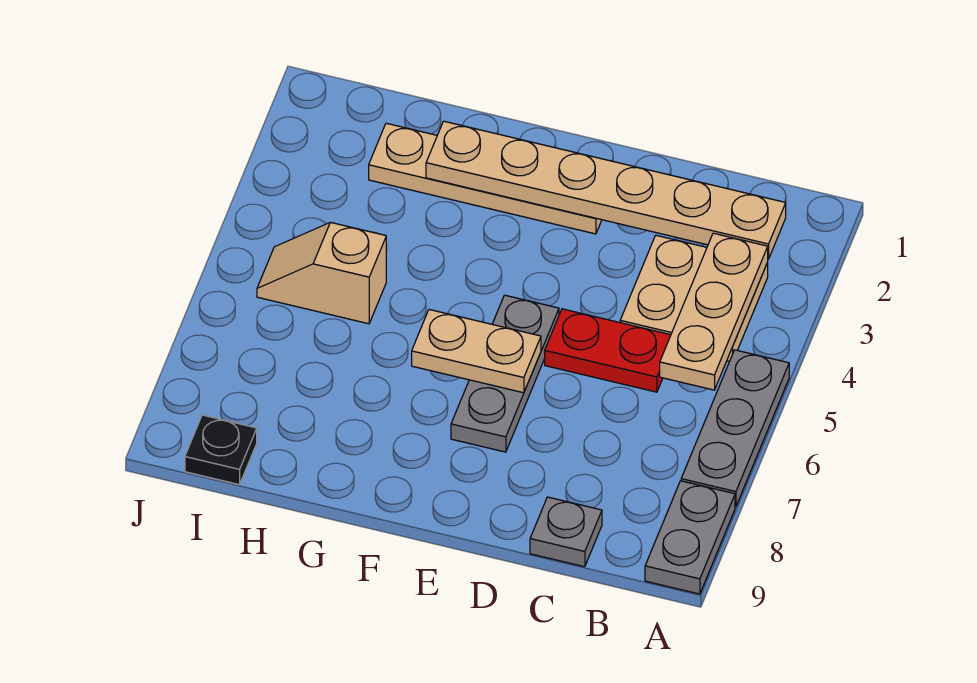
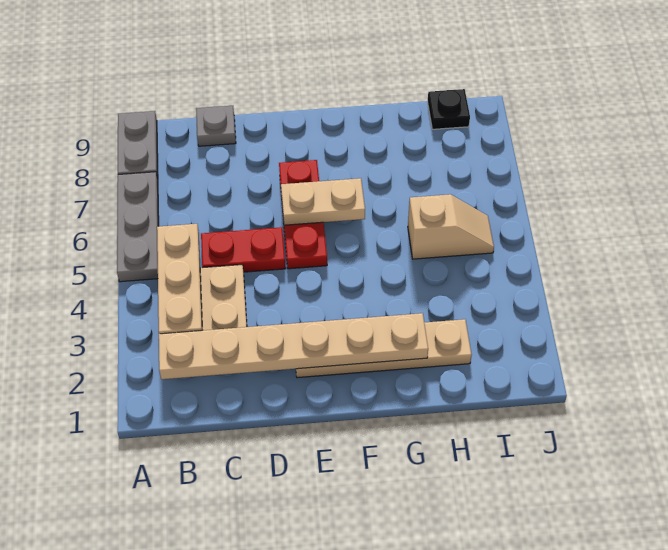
grey plate E5:E7 level 1 -> red plate E5:E7 level 1

